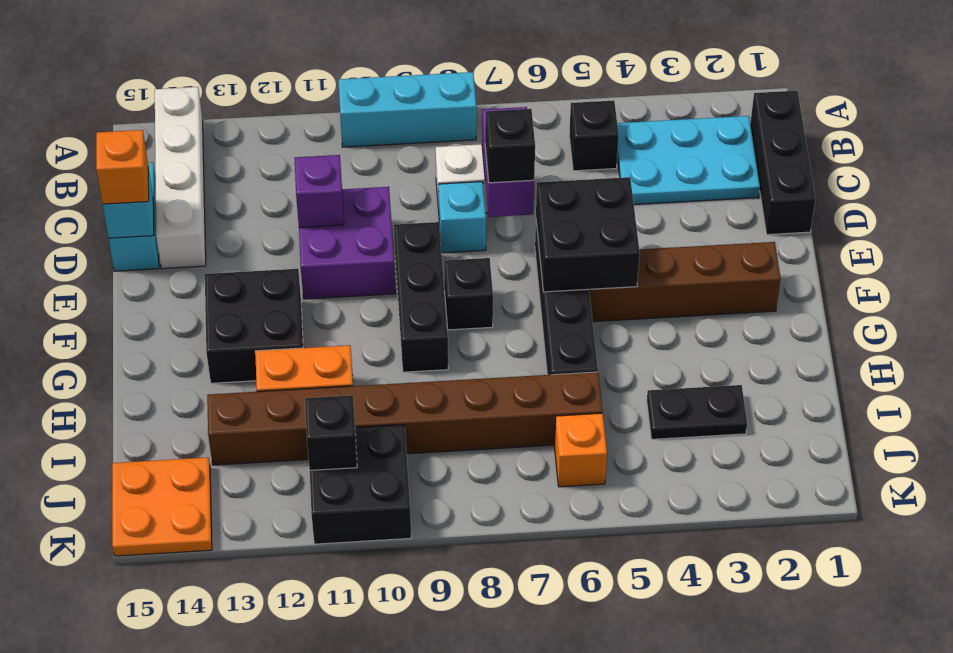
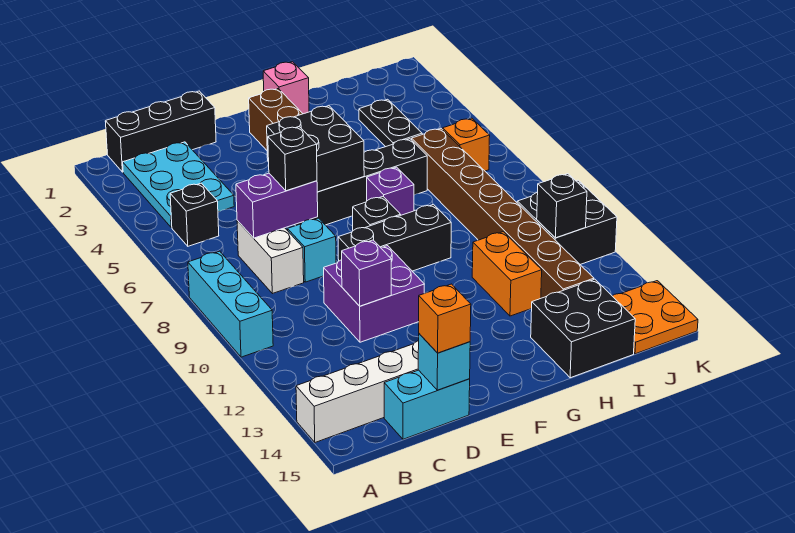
black brick F12:G13 level 1 -> black brick H14:I15 level 1
none -> pink brick G1 level 1
none -> purple brick G7 level 1

